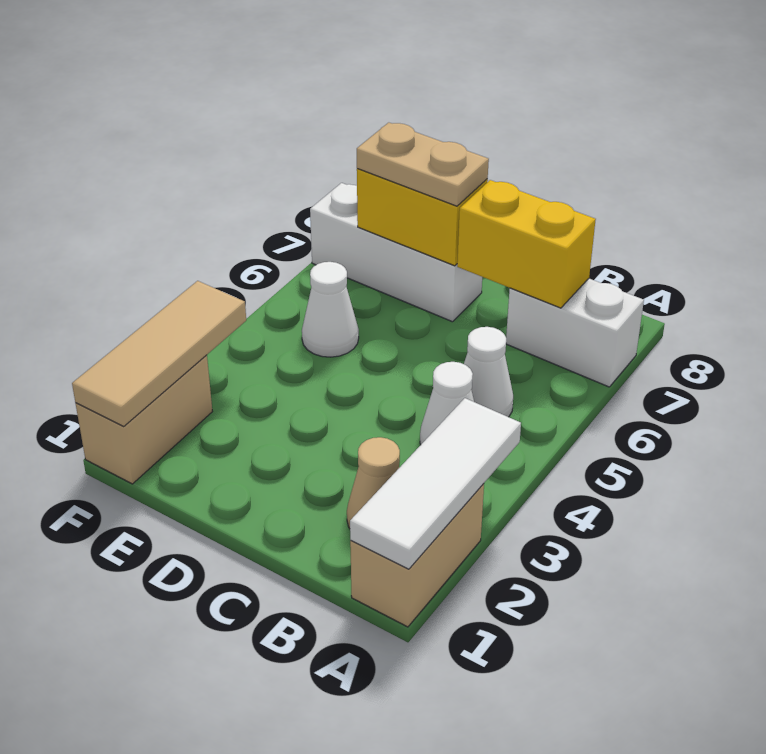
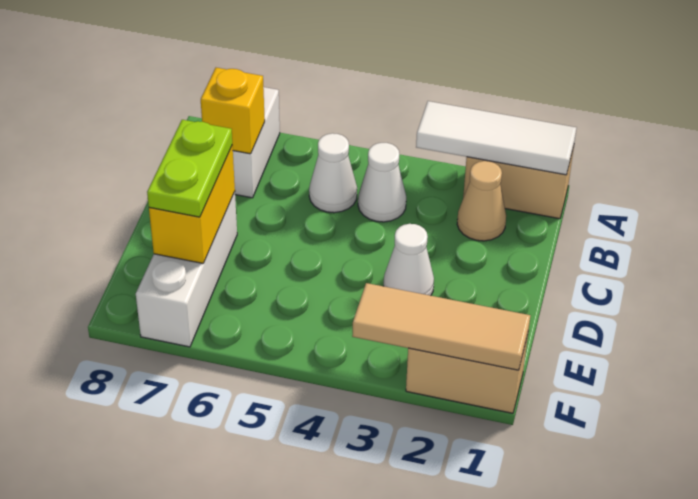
yellow brick B7:C7 level 2 -> yellow brick B7 level 2
tan plate D7:E7 level 3 -> lime plate D7:E7 level 3
white cone E5 level 1 -> white cone D3 level 1

